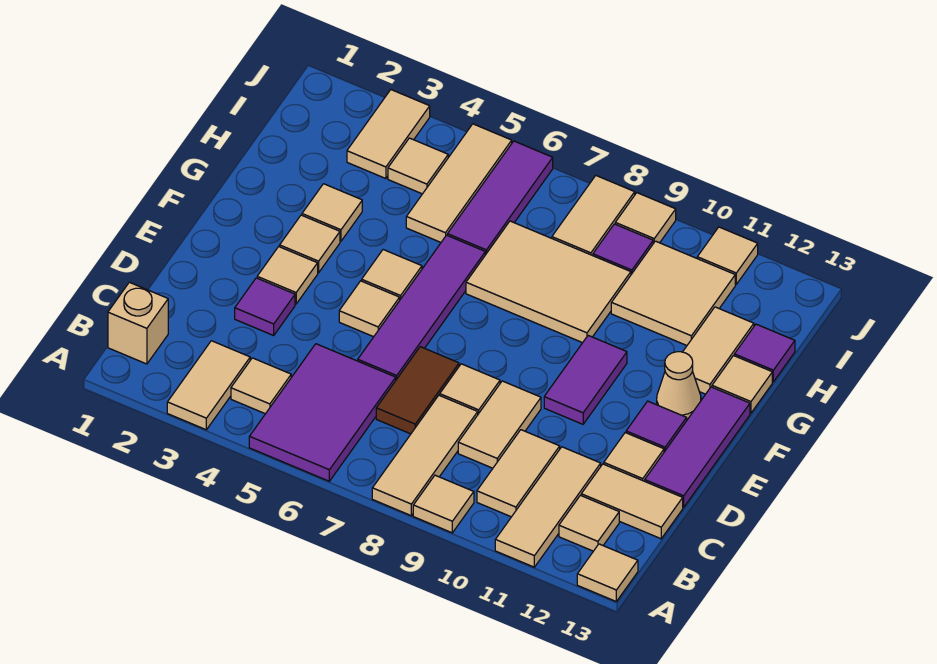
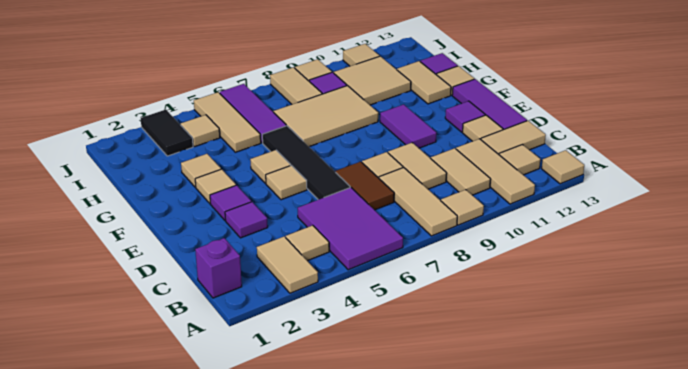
tan brick B1 level 1 -> purple brick B1 level 1
purple tile D6:G6 level 1 -> black tile D6:G6 level 1
tan tile E3 level 1 -> purple tile E3 level 1
tan cone F12 level 1 -> none
tan tile I3:J3 level 1 -> black tile I3:J3 level 1

